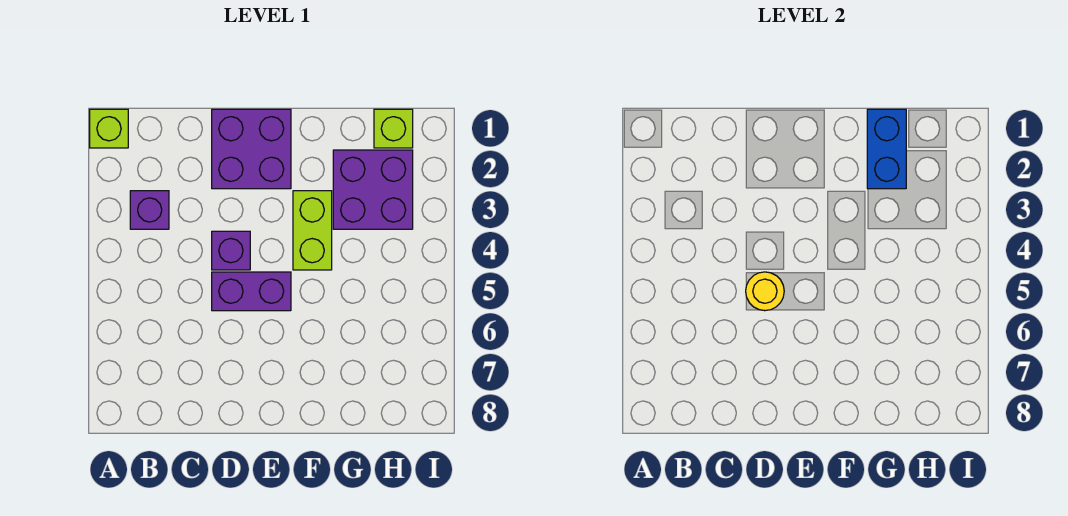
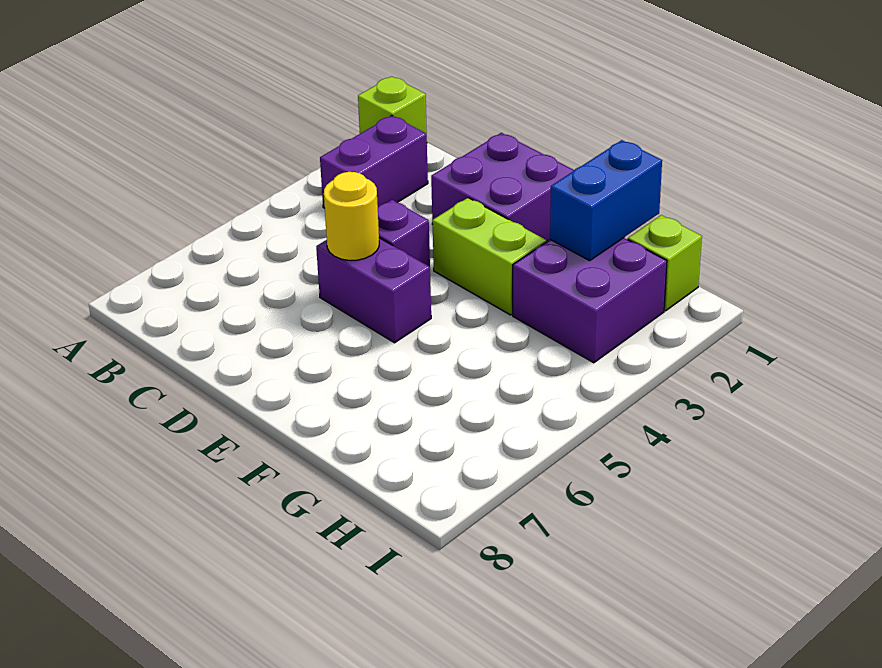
purple brick B3 level 1 -> purple brick B2:B3 level 1
lime brick F3:F4 level 1 -> lime brick E3:F3 level 1

